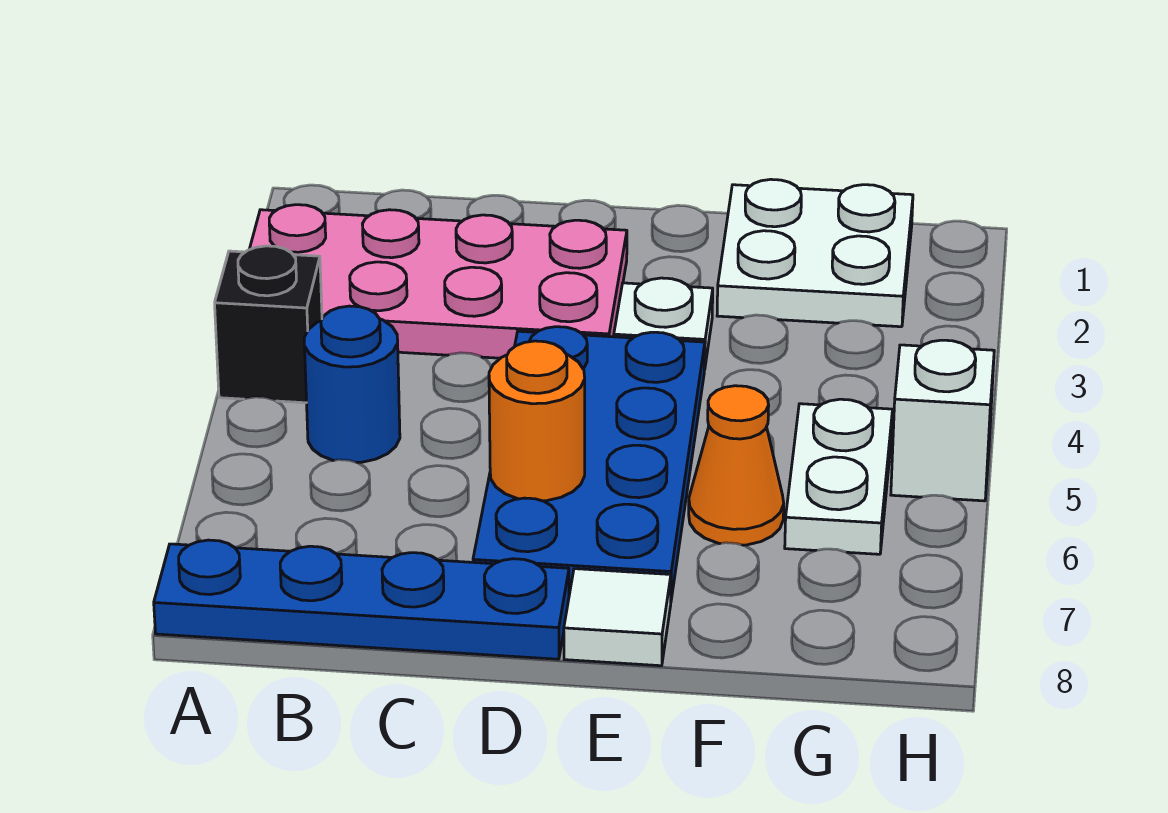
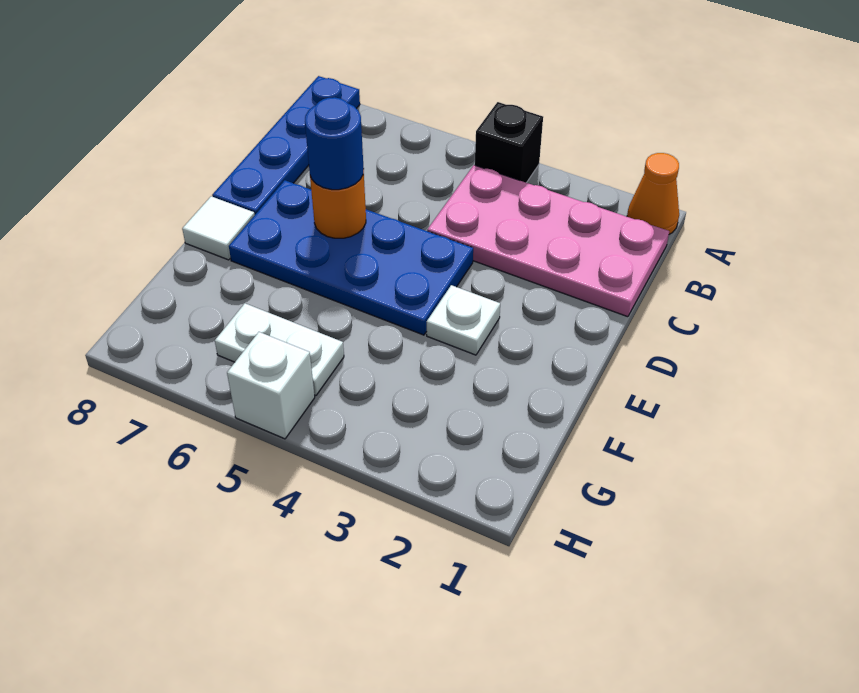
pink plate A2:D3 level 1 -> pink plate B1:C4 level 1
blue round brick B5 level 1 -> blue round brick D6 level 3
white plate F1:G2 level 1 -> none
orange cone F6 level 1 -> orange cone A1 level 1

